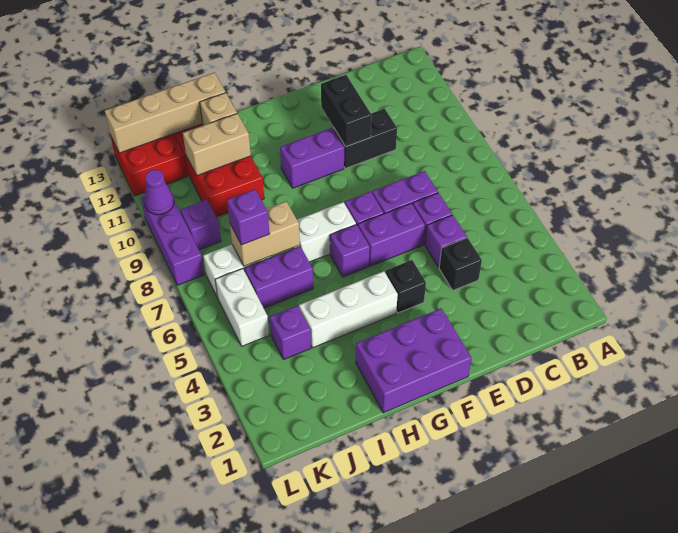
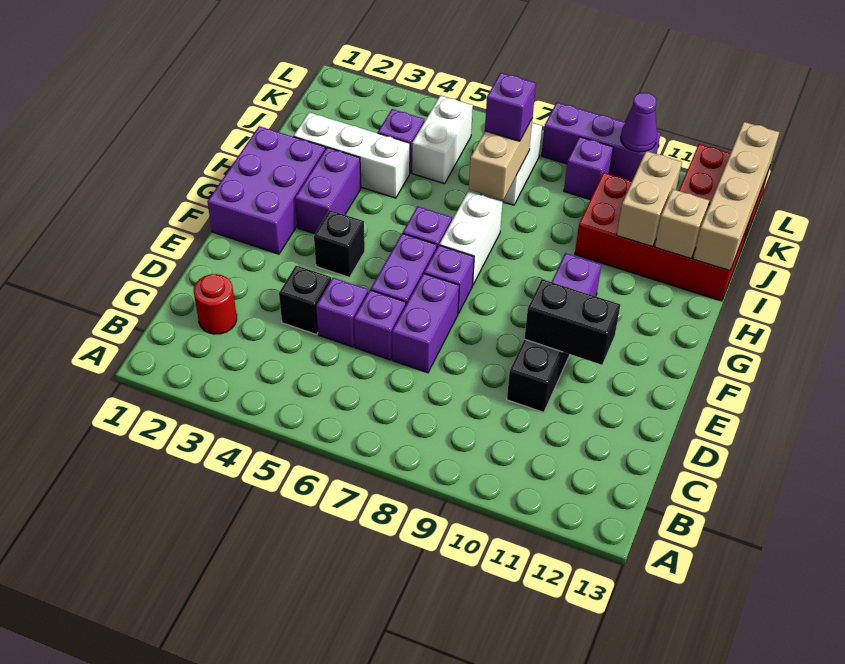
none -> red round brick C2 level 1
white brick G4:I4 level 1 -> white brick I2:I4 level 1
purple brick I6:J6 level 1 -> purple brick G3:H3 level 1
white brick K5:K6 level 1 -> white brick J5:K5 level 1

